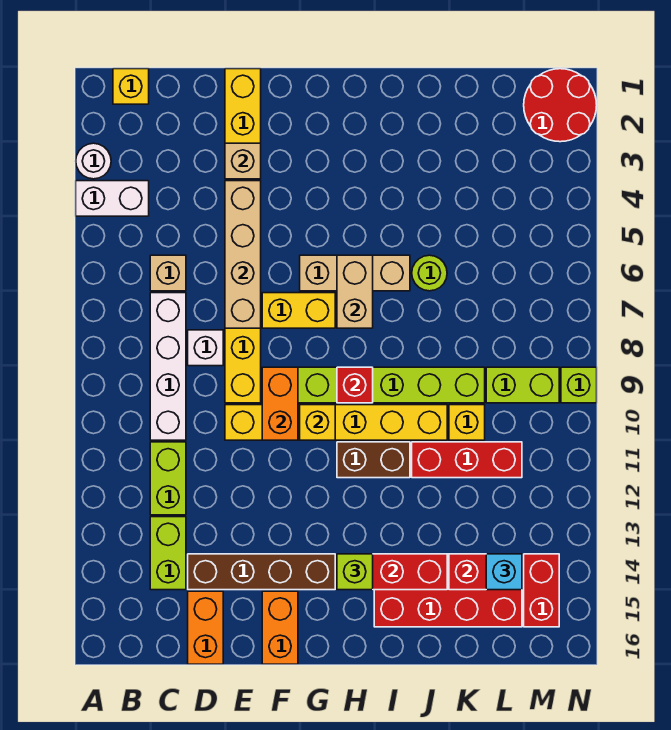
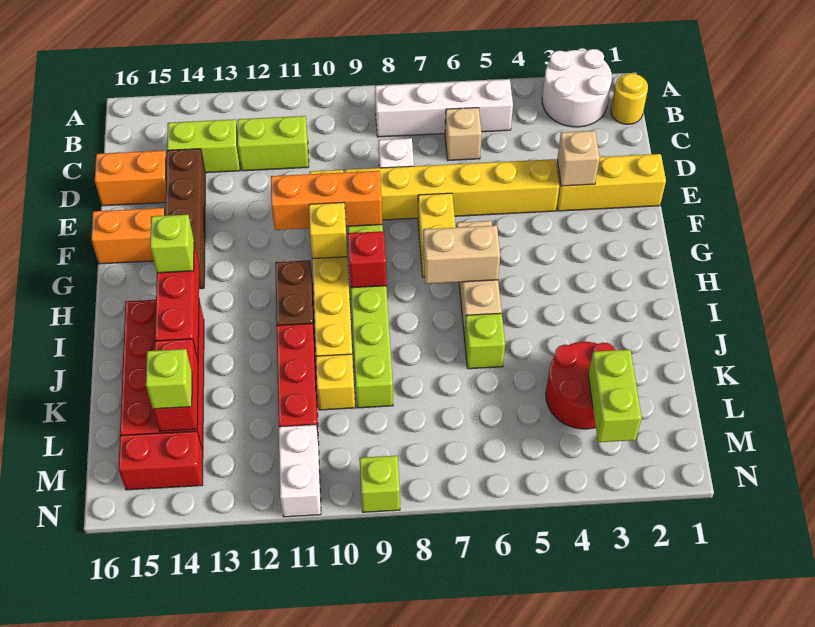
white round brick A3 level 1 -> white round brick A2:B3 level 1
white brick A4:B4 level 1 -> white brick M11:N11 level 1
yellow brick B1 level 1 -> yellow round brick B1 level 1
white brick C7:C10 level 1 -> white brick B5:B8 level 1
tan brick E4:E7 level 2 -> none
orange brick F9:F10 level 2 -> orange brick F9:F11 level 2
lime round brick J6 level 1 -> lime brick J6 level 1
lime brick L9:M9 level 1 -> lime brick L3:M3 level 2
cyan brick L14 level 3 -> lime brick L14 level 3
red round brick M1:N2 level 1 -> red round brick K3:L4 level 1

